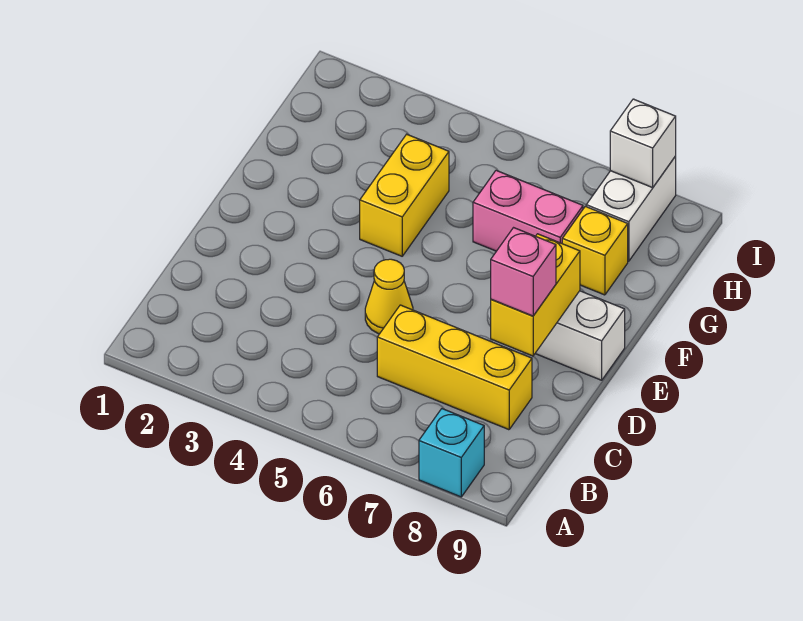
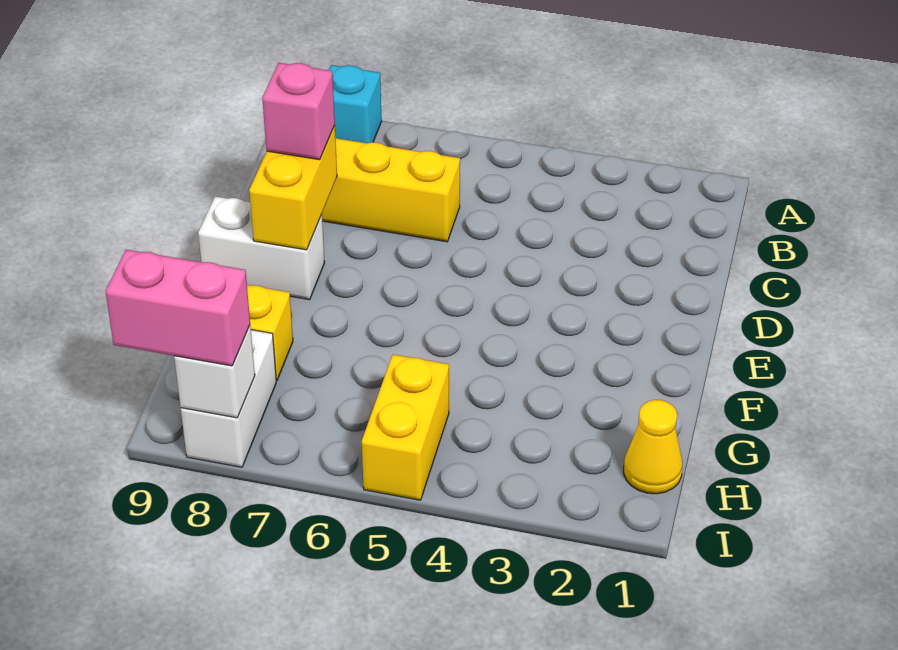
yellow cone D5 level 1 -> yellow cone H1 level 1
yellow brick F4:G4 level 1 -> yellow brick H5:I5 level 1
pink brick G6:G7 level 1 -> pink brick I8:I9 level 3

